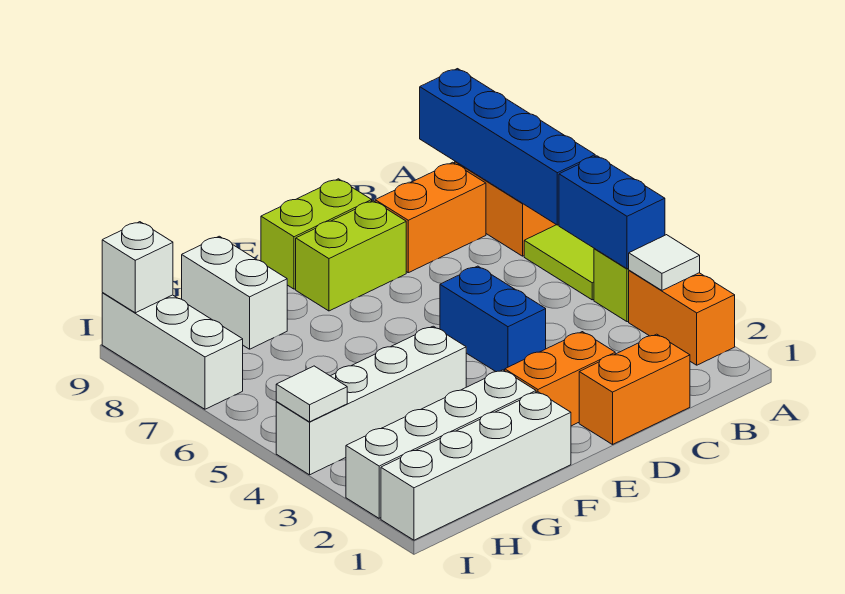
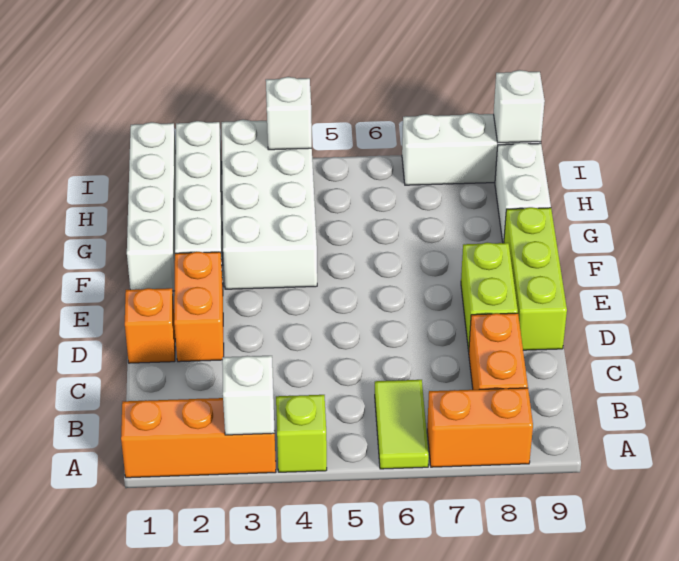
orange brick A2:A3 level 1 -> orange brick A1:A3 level 1
white tile A3 level 2 -> white brick A3 level 2
blue brick A4:A5 level 2 -> none
lime tile A5:A6 level 1 -> lime tile A6:B6 level 1
blue brick A6:A9 level 2 -> none
orange brick C1:D1 level 1 -> orange brick D1 level 1
blue brick D4:D5 level 1 -> none
lime brick D9:E9 level 1 -> lime brick D9:F9 level 1
white brick F4:I4 level 1 -> white brick F3:I4 level 1
white brick G8:G9 level 1 -> white brick G9:H9 level 1
white tile I4 level 2 -> white brick I4 level 2

